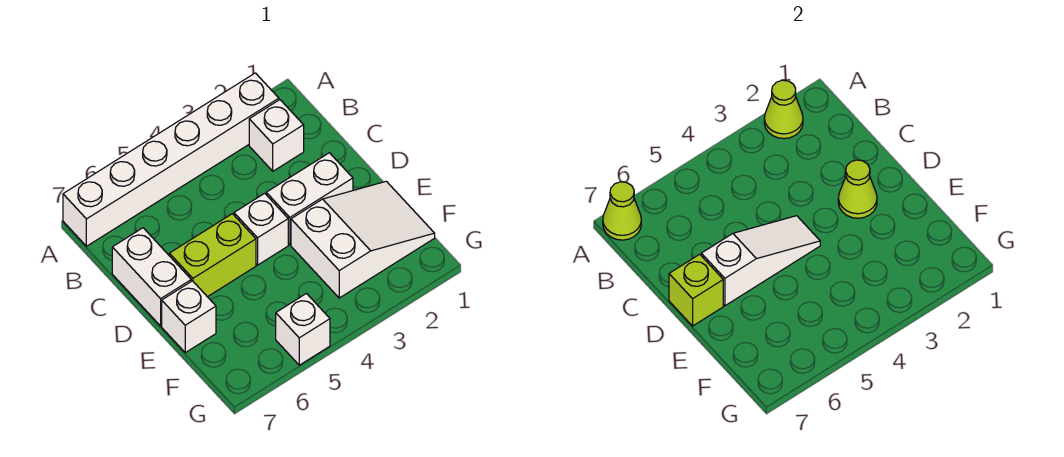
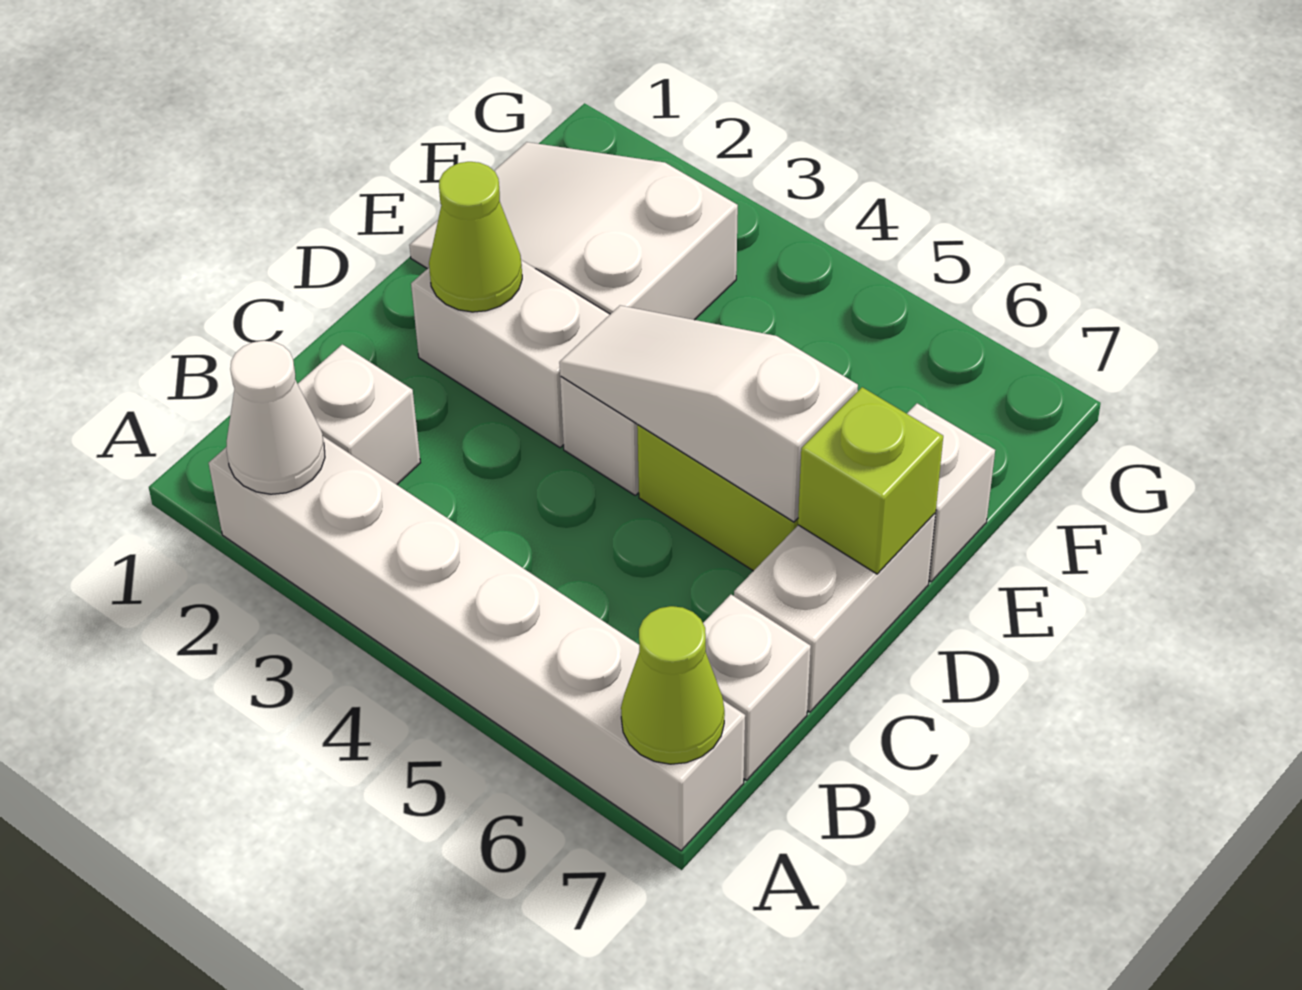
lime cone A2 level 2 -> white cone A2 level 2
white brick G5 level 1 -> white brick B7 level 1

